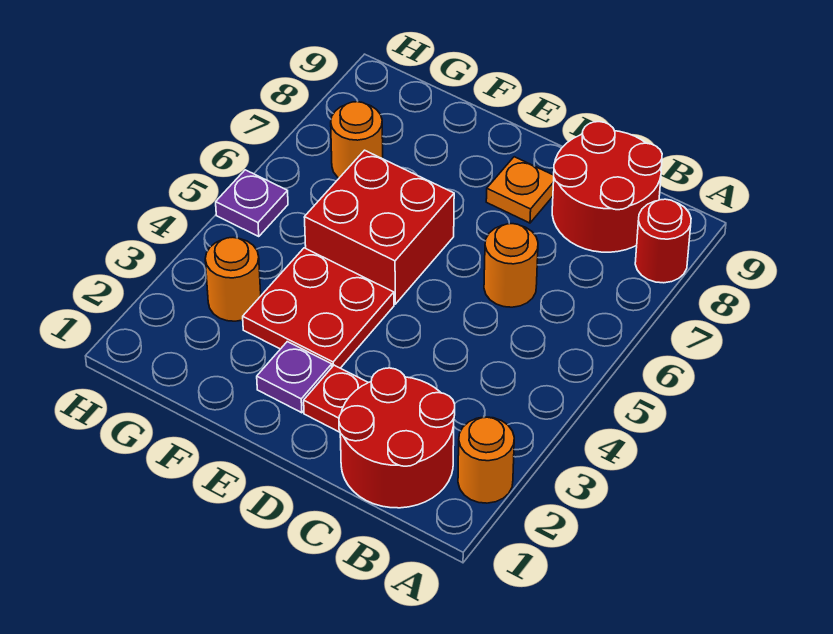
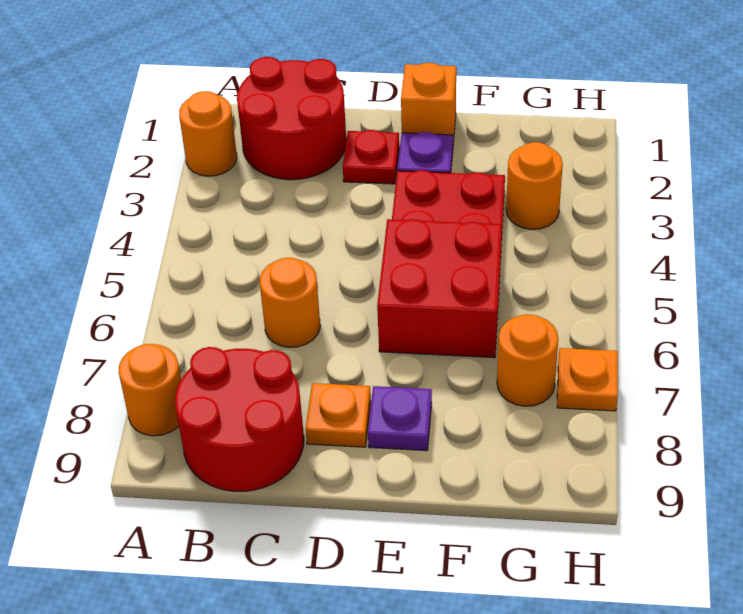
red round brick A8 level 1 -> orange round brick A8 level 1
none -> orange brick E1 level 1
purple plate H5 level 1 -> purple plate E8 level 1
none -> orange plate H7 level 1

